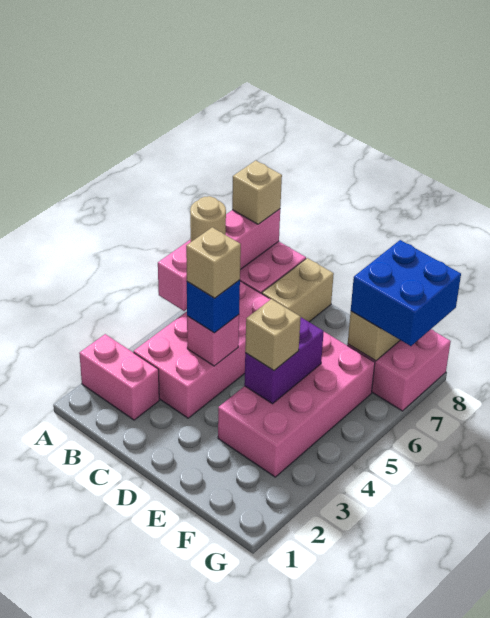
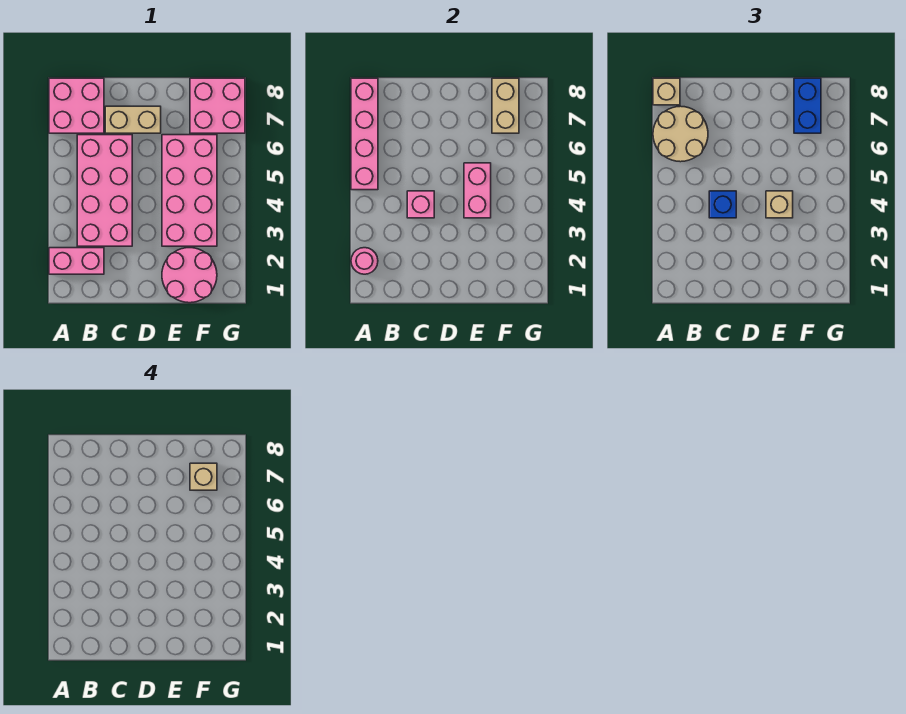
none -> pink round brick A2 level 2
tan round brick A6 level 3 -> tan round brick A6:B7 level 3
tan brick C4 level 4 -> tan brick F7 level 4
tan brick C7:C8 level 1 -> tan brick C7:D7 level 1
none -> pink round brick E1:F2 level 1
purple brick E4:E5 level 2 -> pink brick E4:E5 level 2
blue brick F7:G8 level 3 -> blue brick F7:F8 level 3

